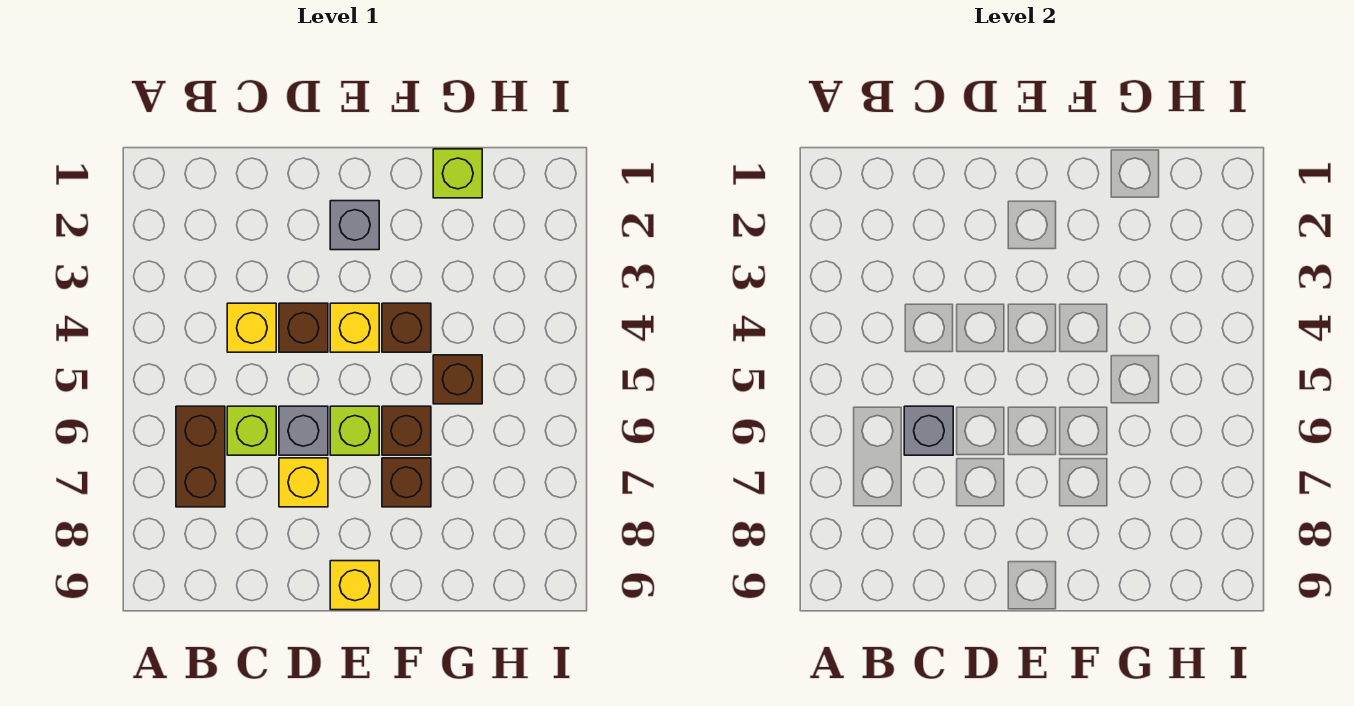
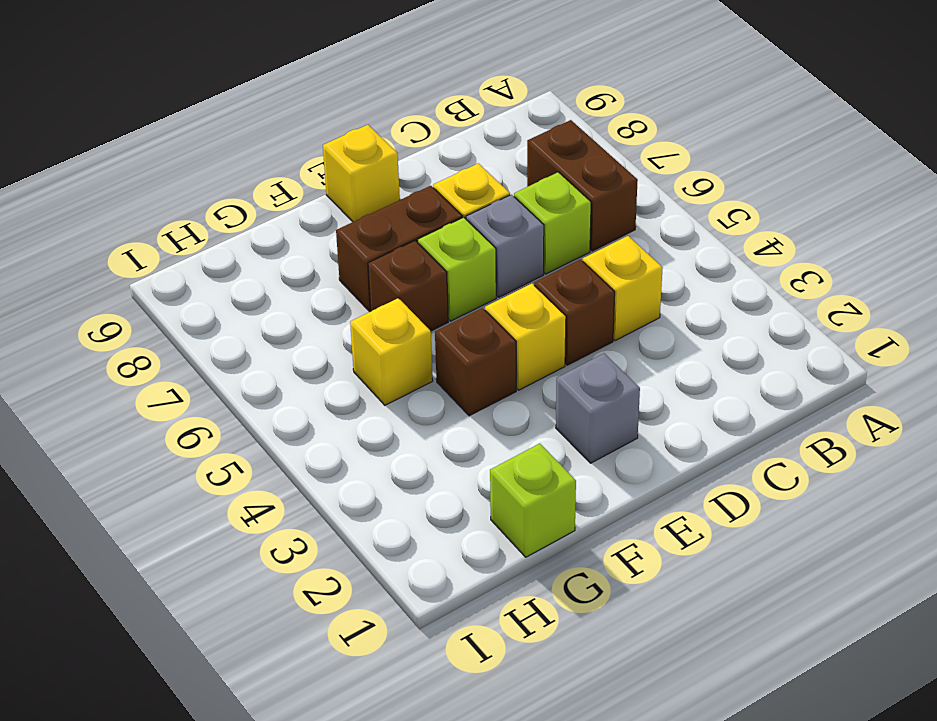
grey brick C6 level 2 -> none
brown brick F7 level 1 -> brown brick E7:F7 level 1
brown brick G5 level 1 -> yellow brick G5 level 1

